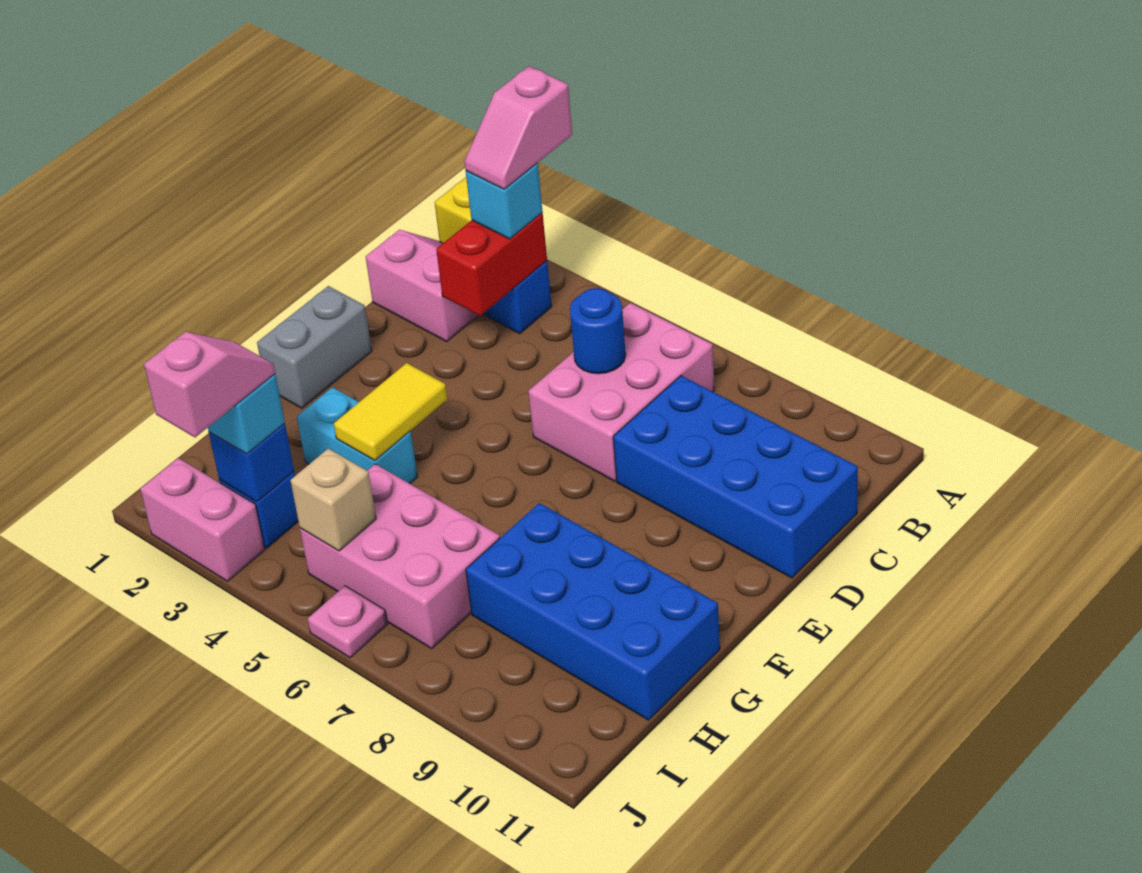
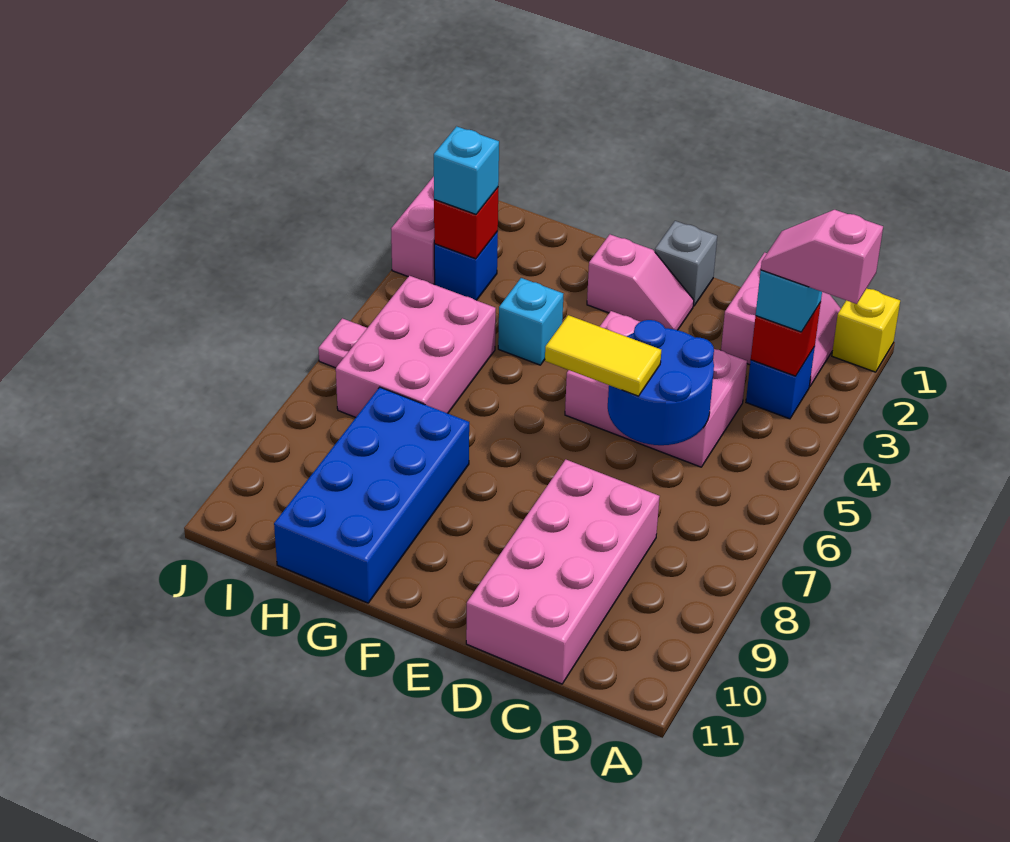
red brick B3:C3 level 2 -> red brick B3 level 2
pink brick B6:D7 level 1 -> pink brick C4:E5 level 1
blue round brick C6 level 2 -> blue round brick C5:D6 level 2
blue brick C8:D11 level 1 -> pink brick C8:D11 level 1
grey brick E1:F1 level 1 -> grey brick E1 level 1
yellow tile F4:G4 level 2 -> yellow tile D6:E6 level 3
cyan brick G3:G4 level 1 -> cyan brick G4 level 1
blue brick I3 level 2 -> red brick I3 level 2
pink slope I3:J3 level 4 top J -> pink slope E2:F2 level 1 top F
tan brick I5 level 2 -> none

